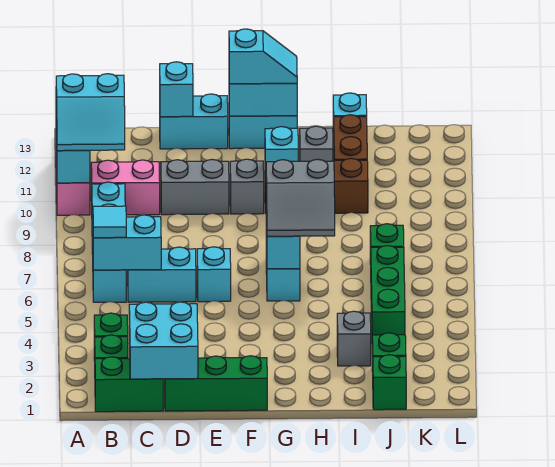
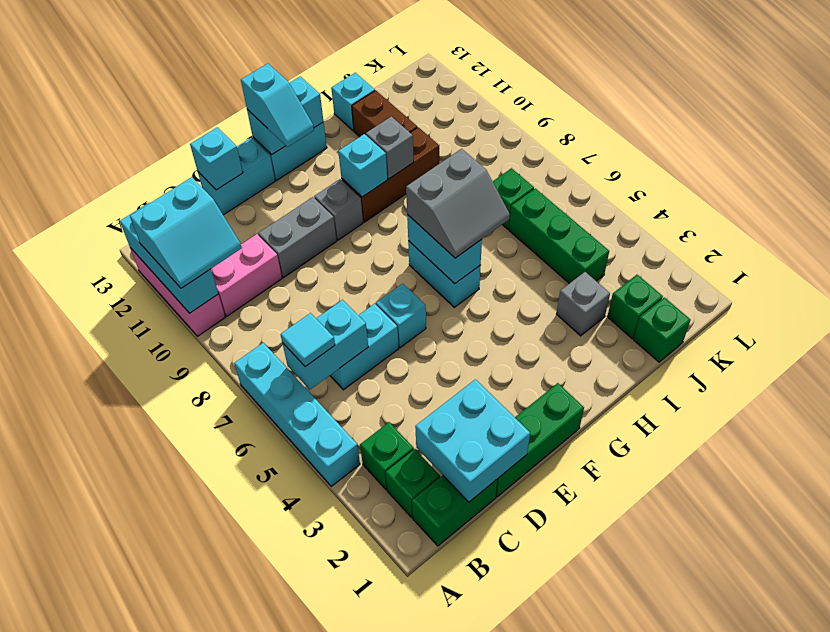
cyan brick B6:B9 level 1 -> cyan brick A4:A7 level 1
cyan slope F13:G13 level 3 top F -> cyan slope F12:F13 level 3 top 13

